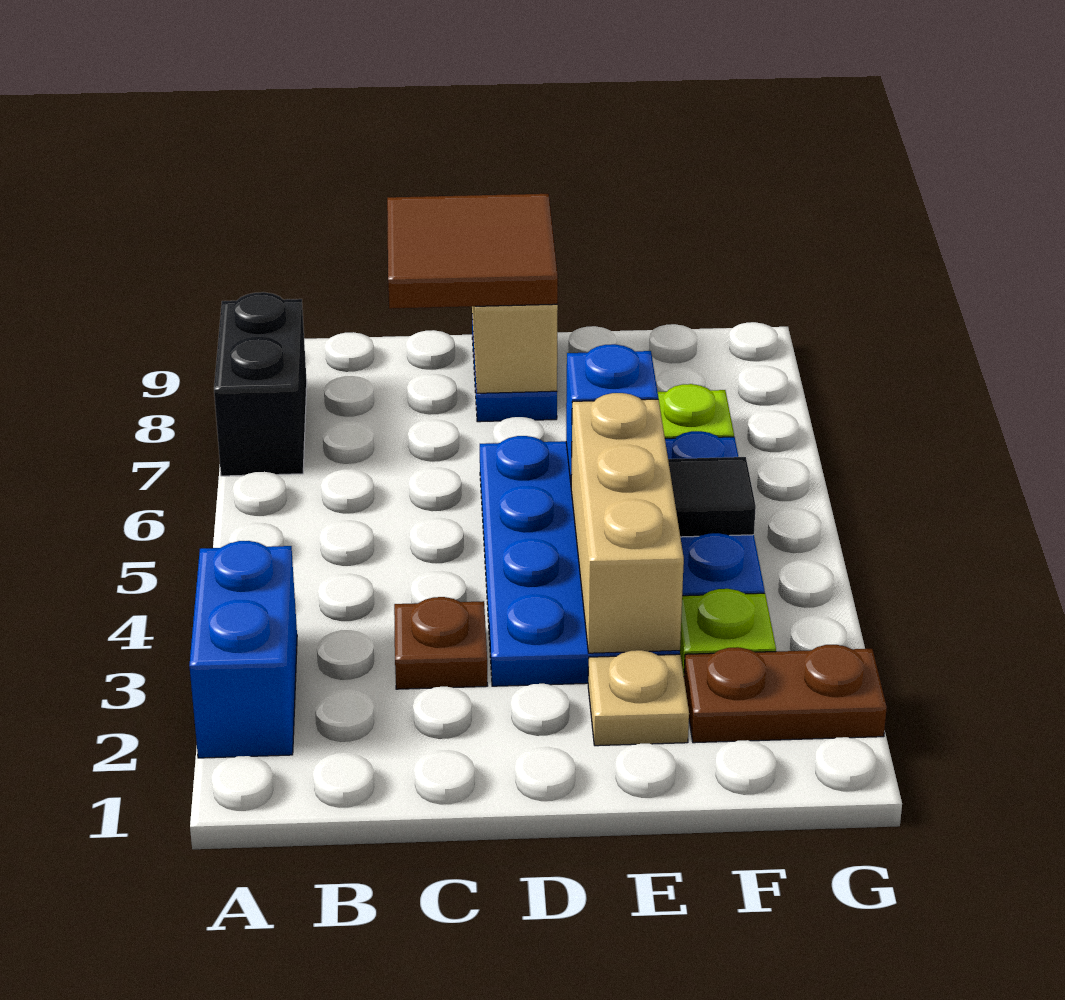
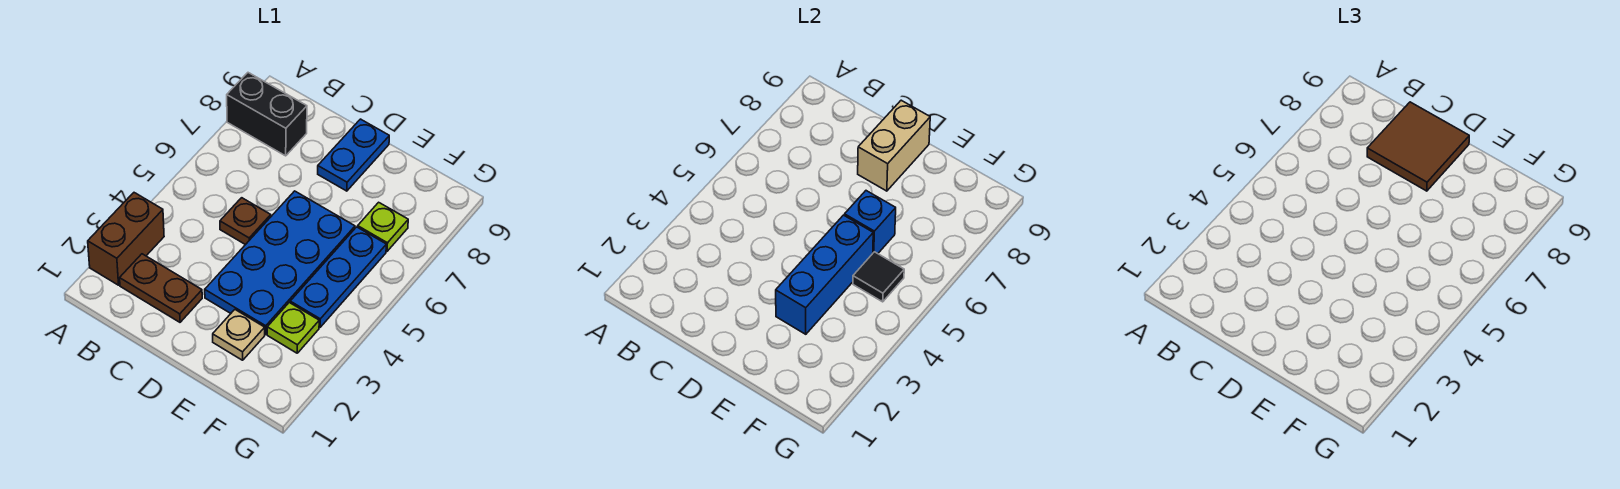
blue brick A2:A3 level 1 -> brown brick A2:A3 level 1
black brick A7:A8 level 1 -> black brick A8:B8 level 1
brown plate C3 level 1 -> brown plate C5 level 1
tan brick E3:E5 level 2 -> blue brick E3:E5 level 2
brown plate F2:G2 level 1 -> brown plate B2:C2 level 1

